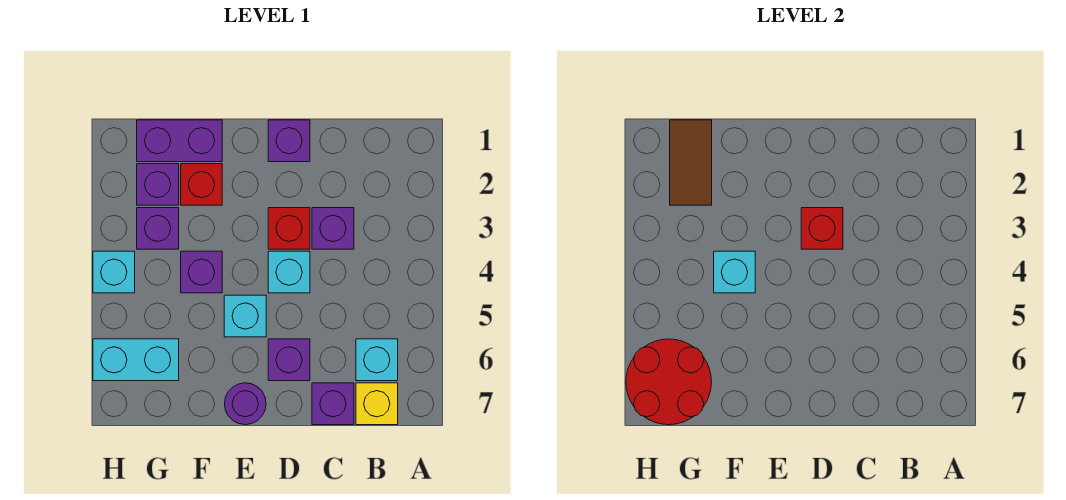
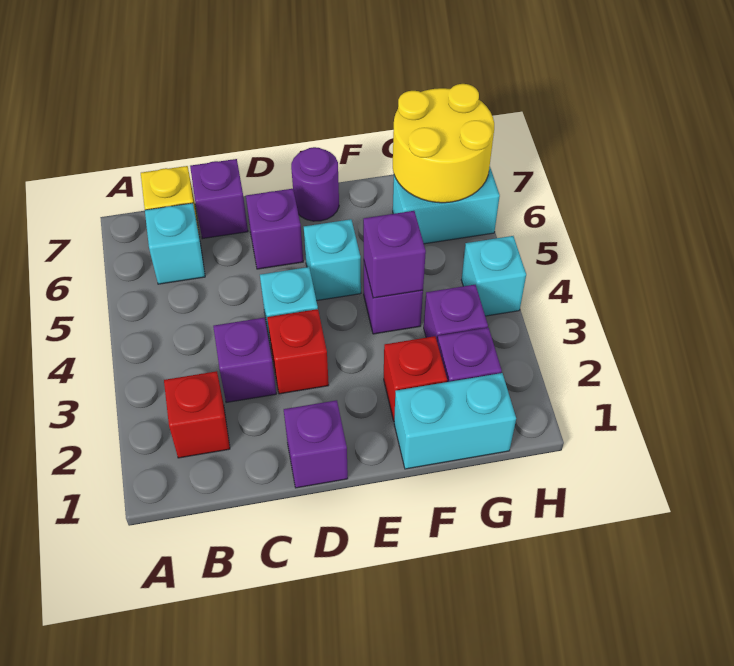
red brick D3 level 2 -> red brick B2 level 1
purple brick F1:G1 level 1 -> cyan brick F1:G1 level 1
cyan brick F4 level 2 -> purple brick F4 level 2
brown tile G1:G2 level 2 -> none
red round brick G6:H7 level 2 -> yellow round brick G6:H7 level 2

